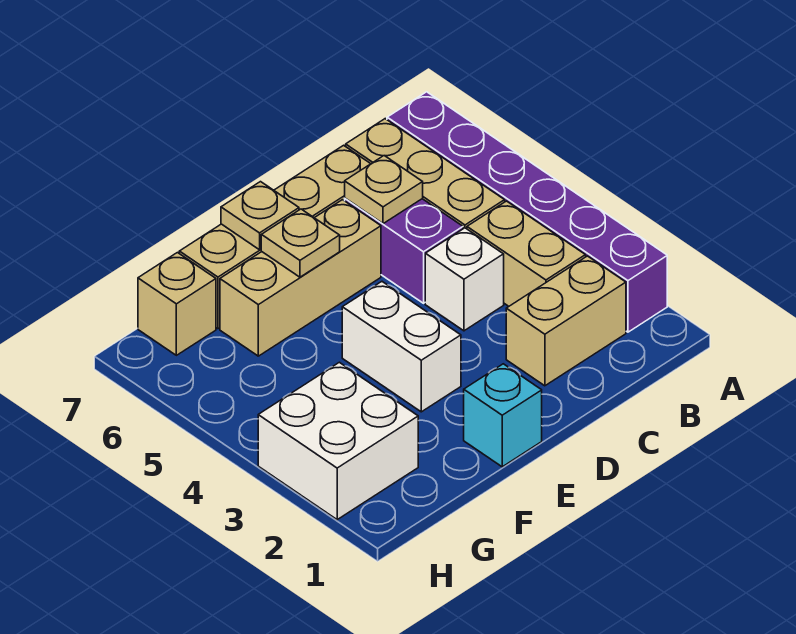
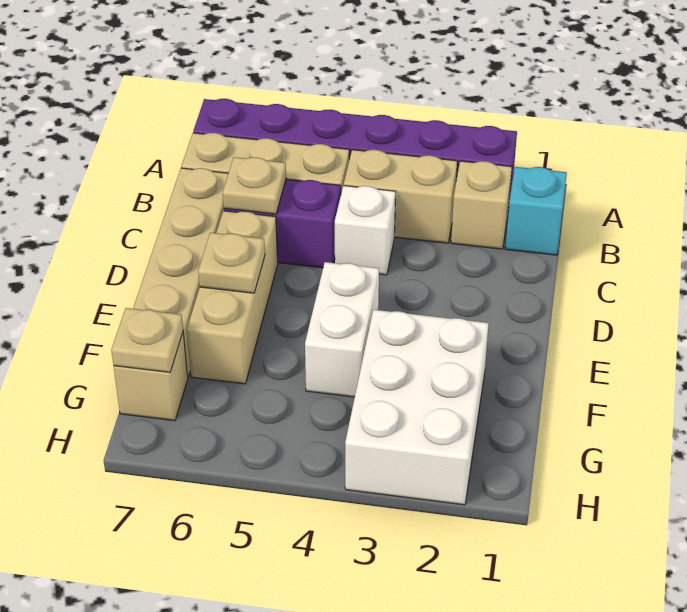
tan brick B2:C2 level 1 -> tan brick B2 level 1
cyan brick E1 level 1 -> cyan brick B1 level 1
white brick E3:E4 level 1 -> white brick E4:F4 level 1
tan plate E7 level 2 -> tan plate G7 level 2
white brick G2:H3 level 1 -> white brick F2:H3 level 1

